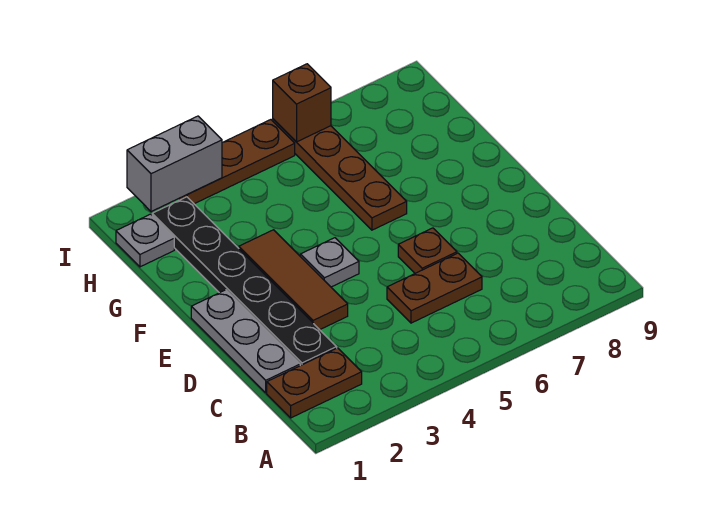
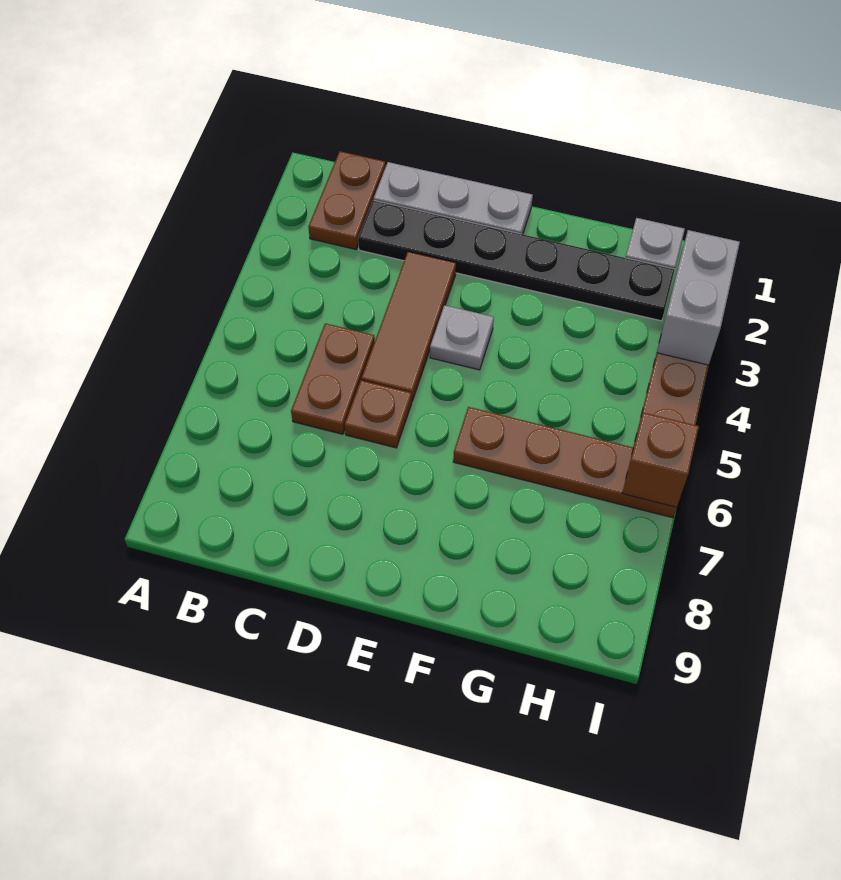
brown tile D3:F3 level 1 -> brown tile D3:D5 level 1

